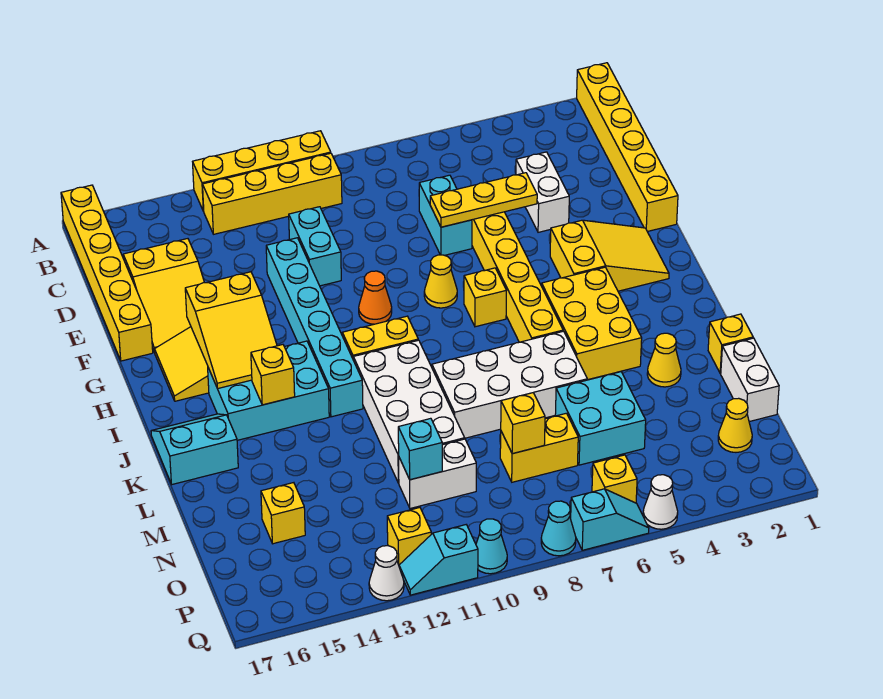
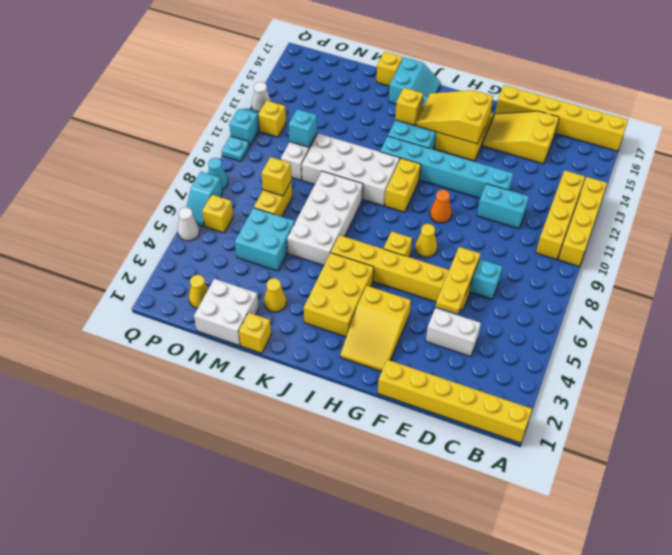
yellow brick I4:K5 level 1 -> yellow brick I3:J5 level 1
white brick M1:N1 level 1 -> white brick M1:N2 level 1
yellow brick N15 level 1 -> yellow brick L17 level 1
cyan cone Q10 level 1 -> cyan plate Q10 level 1

